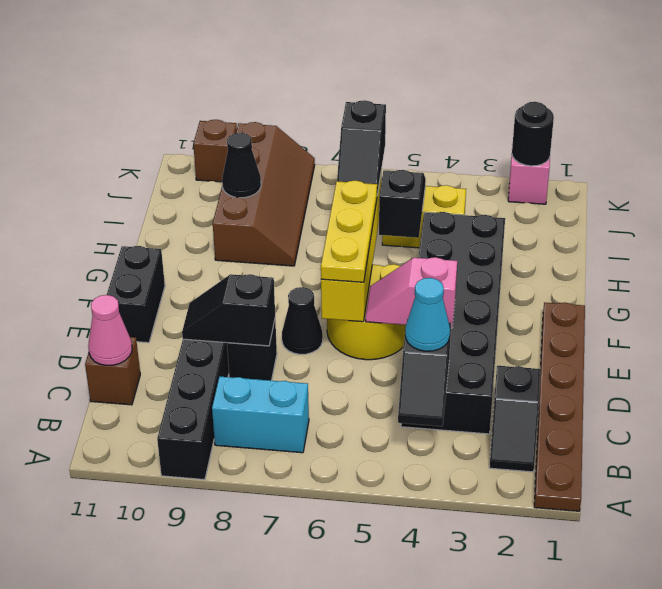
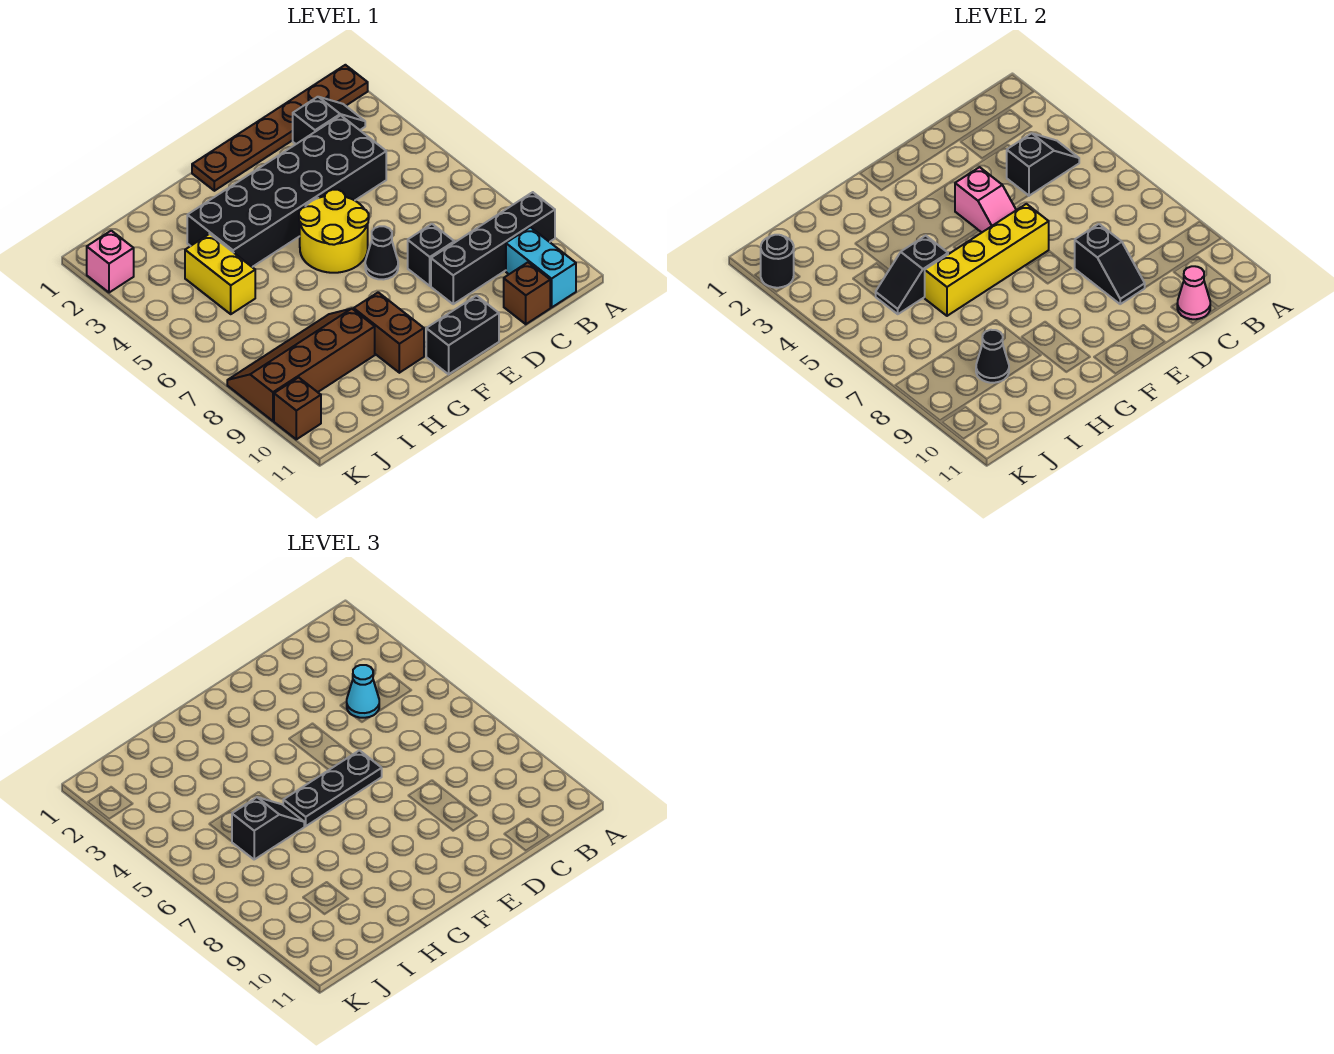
cyan brick B7:B8 level 1 -> cyan brick B10:B11 level 1
yellow plate E6:G6 level 3 -> black plate E6:G6 level 3
none -> brown brick G9:G10 level 1

